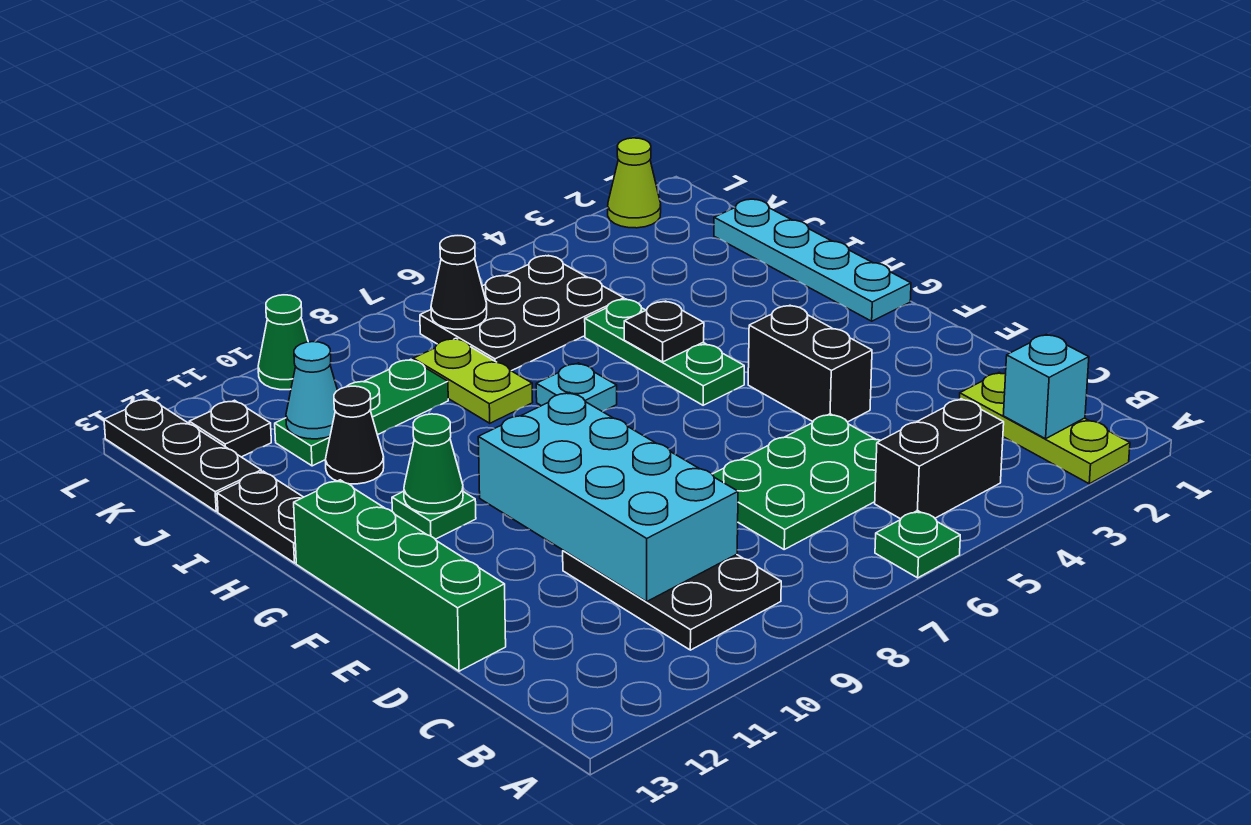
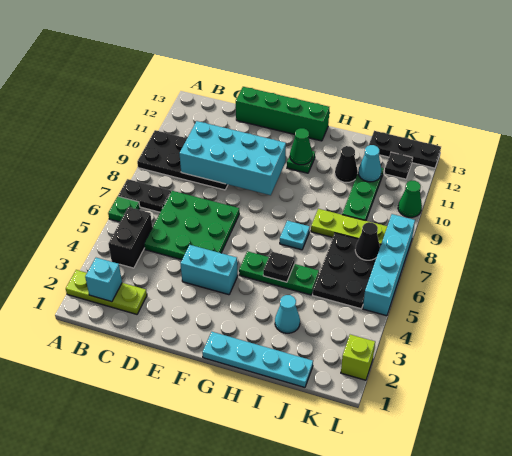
black plate B9:D10 level 1 -> black plate A9:D10 level 1
green plate C5:D7 level 1 -> green plate C5:E7 level 1
black brick E4:F4 level 1 -> cyan brick E4:F4 level 1
black plate H13:I13 level 1 -> black plate A7:B7 level 1
none -> cyan cone I3 level 1
lime plate I8:J8 level 1 -> lime plate I8:K8 level 1
lime cone L2 level 1 -> lime brick L2 level 1
none -> cyan brick L5:L8 level 1

